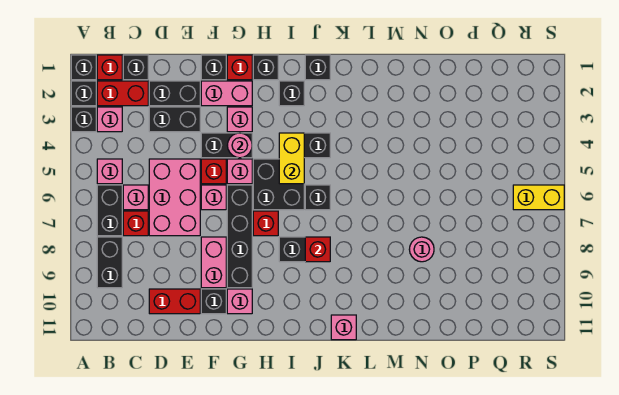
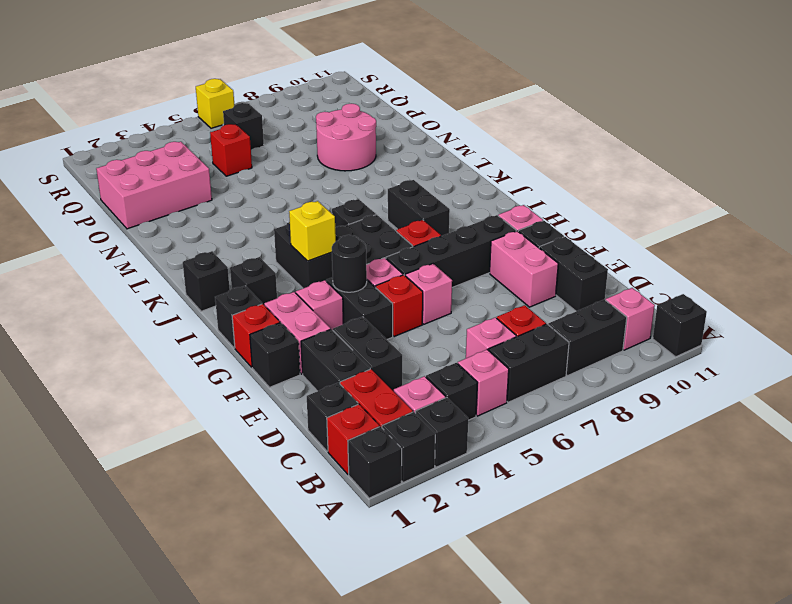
none -> black brick A11 level 1
none -> black brick B4 level 1
pink brick D5:E7 level 1 -> pink brick O1:P3 level 1
red brick D10:E10 level 1 -> black brick D10:E10 level 1
pink brick F8:F9 level 1 -> pink brick E9:F9 level 1
pink round brick G4 level 2 -> black round brick G4 level 2
yellow brick I4:I5 level 2 -> yellow brick I4 level 2
red brick J8 level 2 -> red brick P5 level 1
pink brick K11 level 1 -> pink brick B10 level 1
pink round brick N8 level 1 -> pink round brick N8:O9 level 1
none -> black brick Q6 level 1
yellow brick R6:S6 level 1 -> yellow brick S6 level 1

